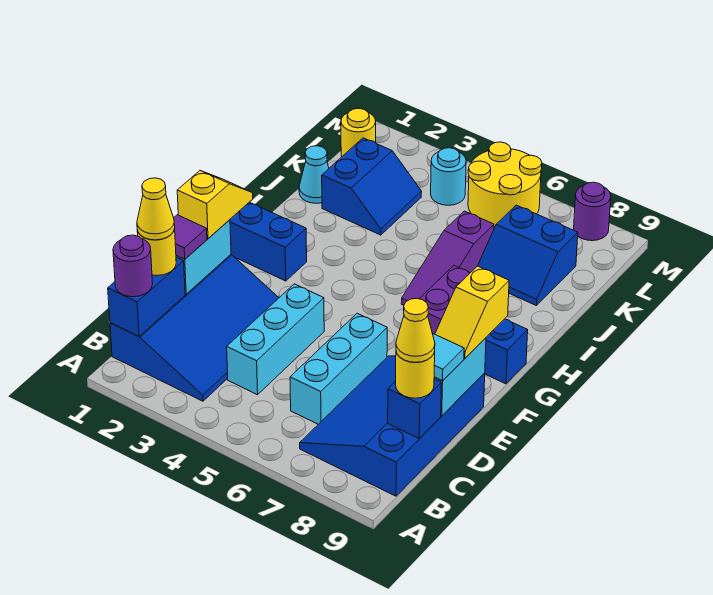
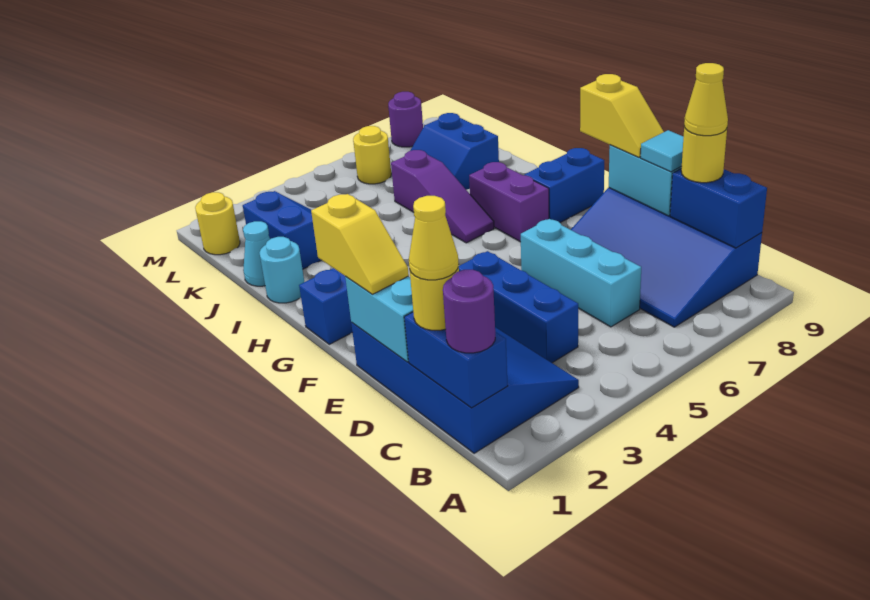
cyan brick C4:E4 level 1 -> blue brick C4:E4 level 1
blue brick C9 level 2 -> blue brick B9:C9 level 2
purple tile D1 level 3 -> none
yellow slope E1:F1 level 3 top E -> yellow slope E1:F1 level 3 top F
blue slope J7:K8 level 1 top K -> blue slope J7:K8 level 1 top 8
cyan round brick L4 level 1 -> cyan round brick I1 level 1
yellow round brick L5:M6 level 1 -> yellow round brick L6 level 1

